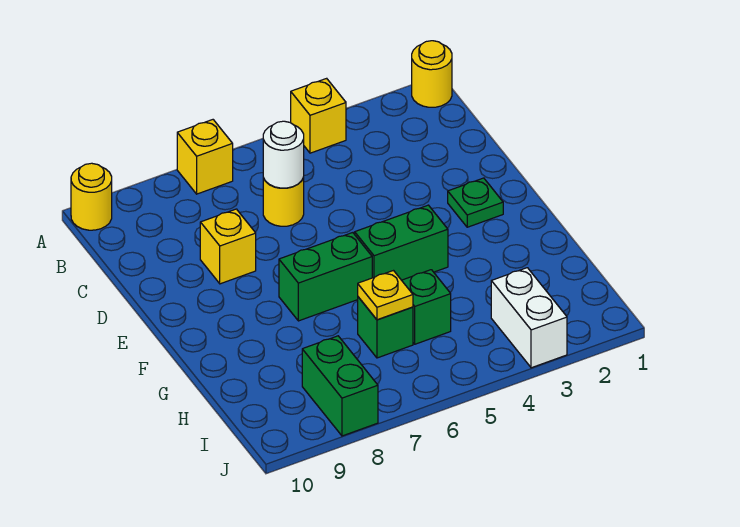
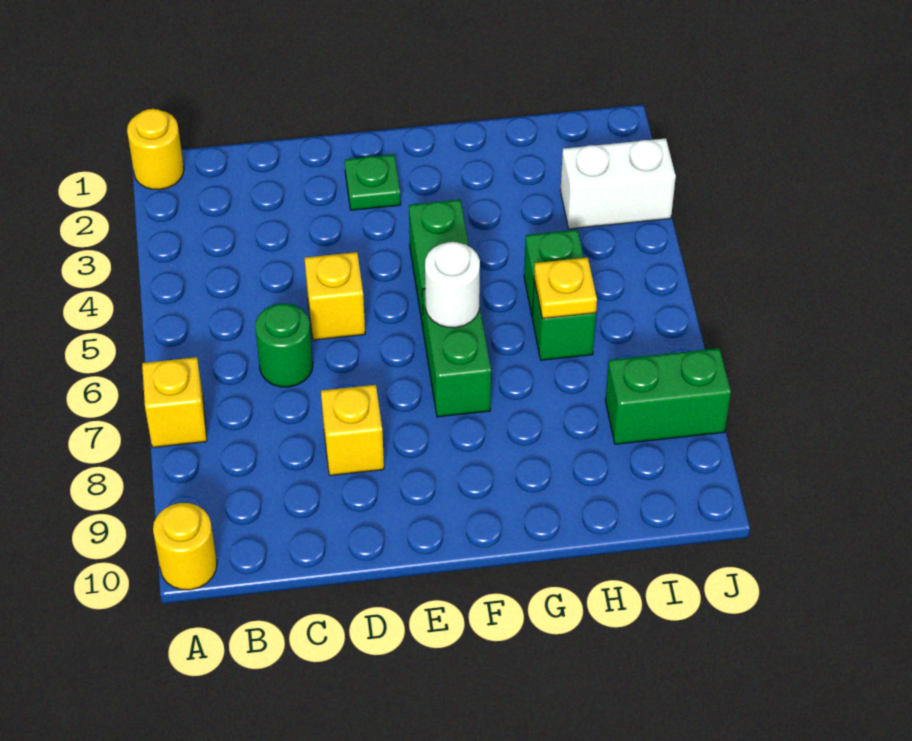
yellow brick A4 level 1 -> yellow brick D5 level 1
yellow round brick C6 level 1 -> green round brick C6 level 1
white round brick C6 level 2 -> white round brick F6 level 2

